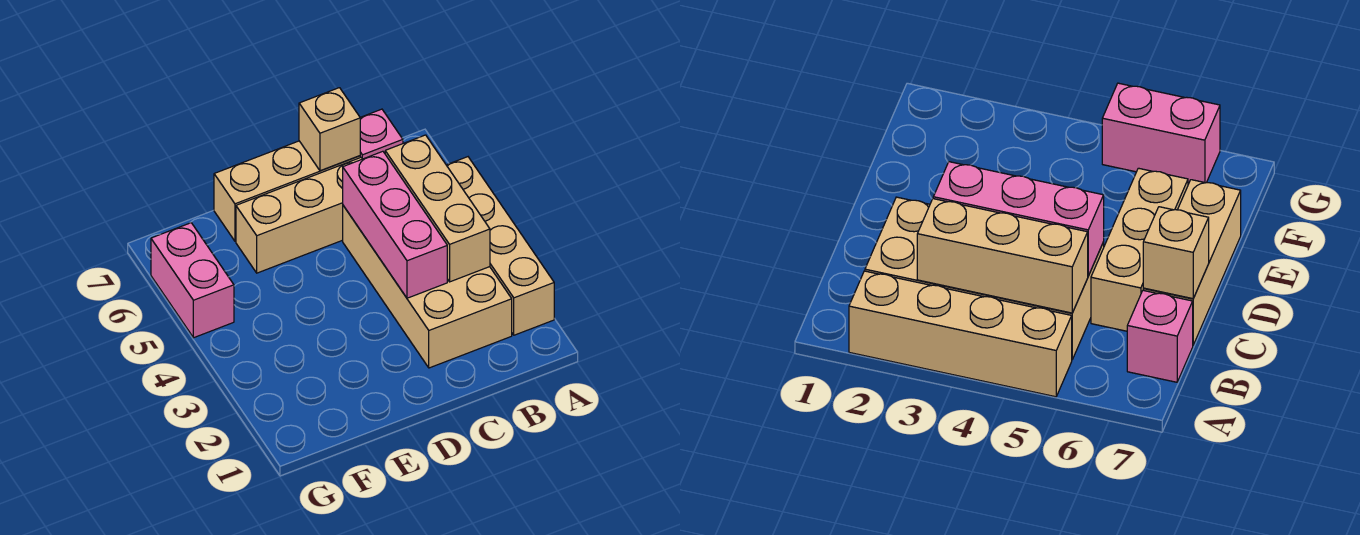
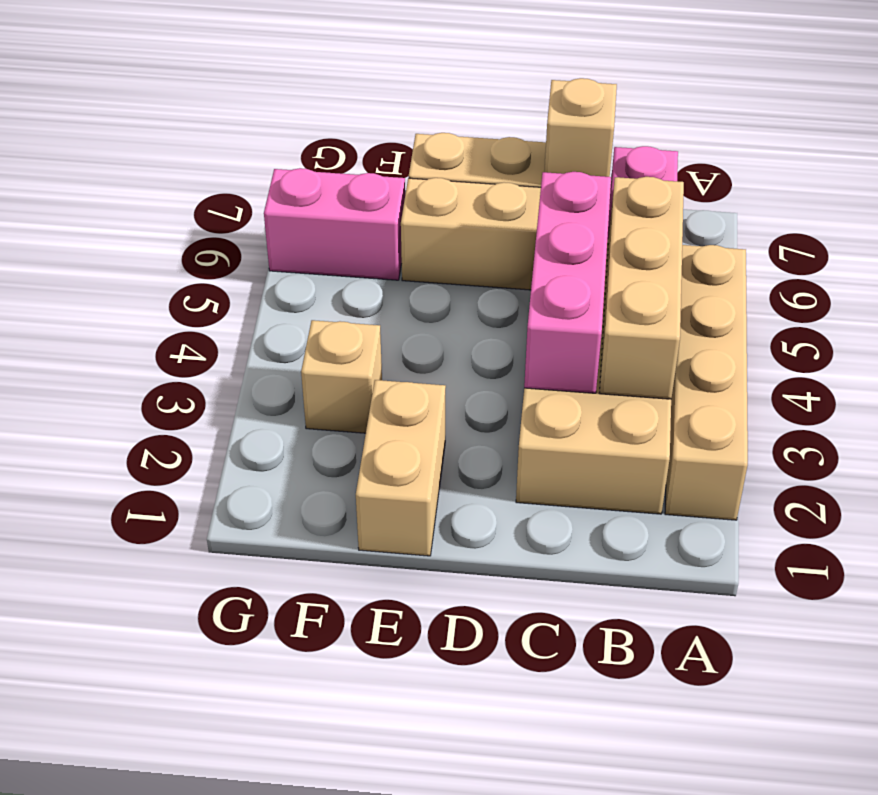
none -> tan brick E1:E2 level 1
none -> tan brick F3 level 1
pink brick G5:G6 level 1 -> pink brick F6:G6 level 1

